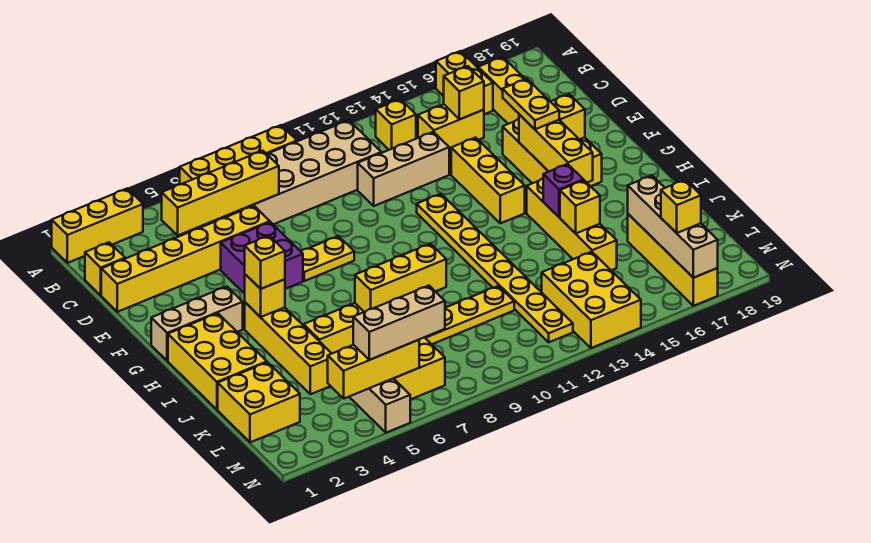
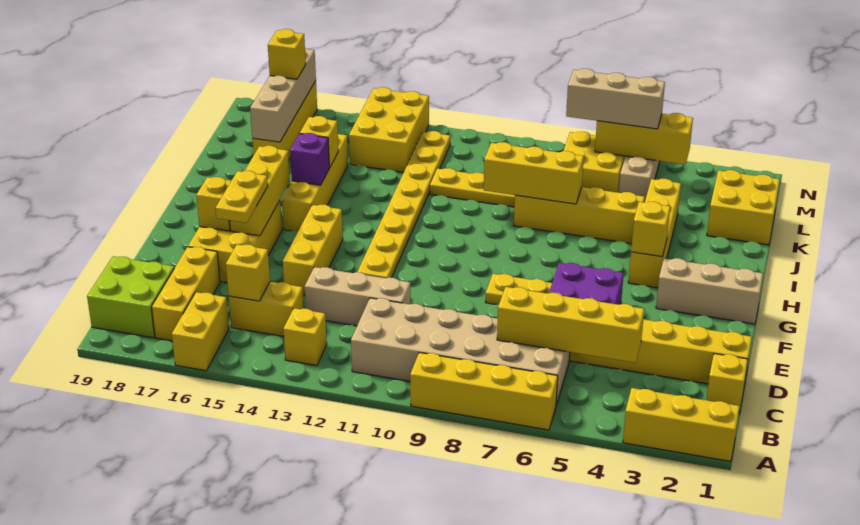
none -> lime brick B18:C19 level 1
yellow brick H1:J2 level 1 -> none
yellow brick H4 level 3 -> none

